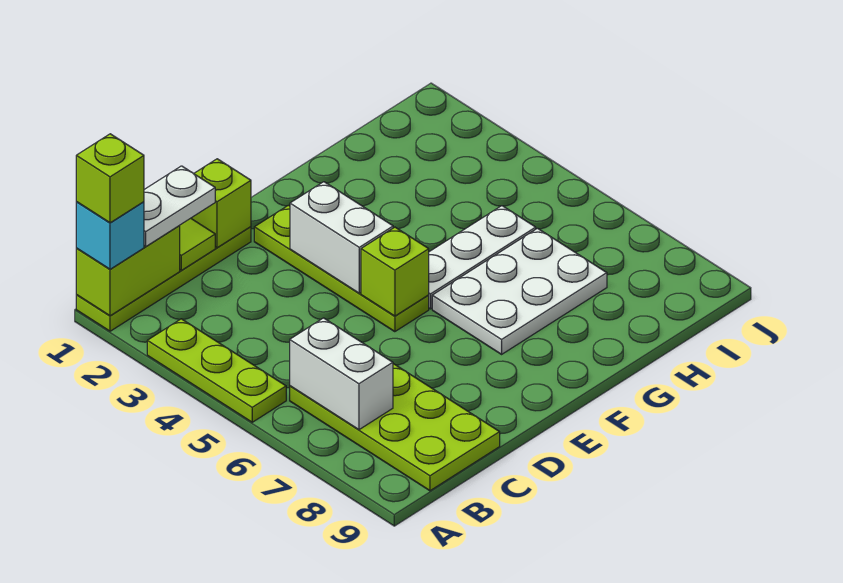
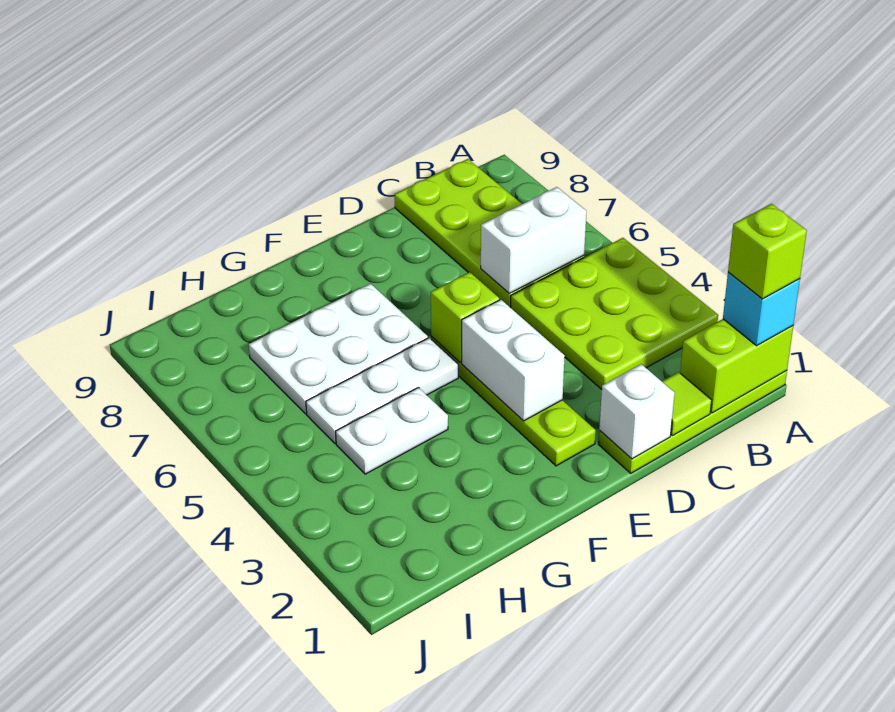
lime plate A3:A5 level 1 -> lime plate A3:C5 level 1
white plate B1:C1 level 3 -> white plate G4:H4 level 1
white brick B6:B7 level 2 -> white brick B6:C6 level 2
lime brick D1 level 2 -> white brick D1 level 2

